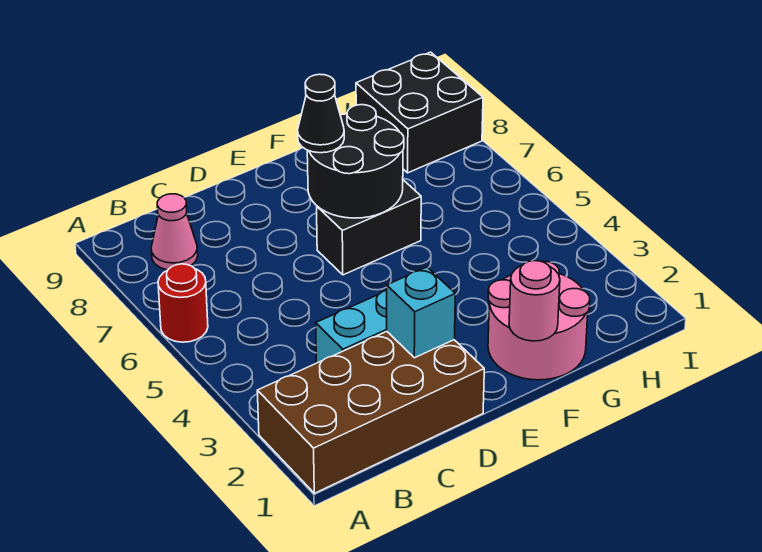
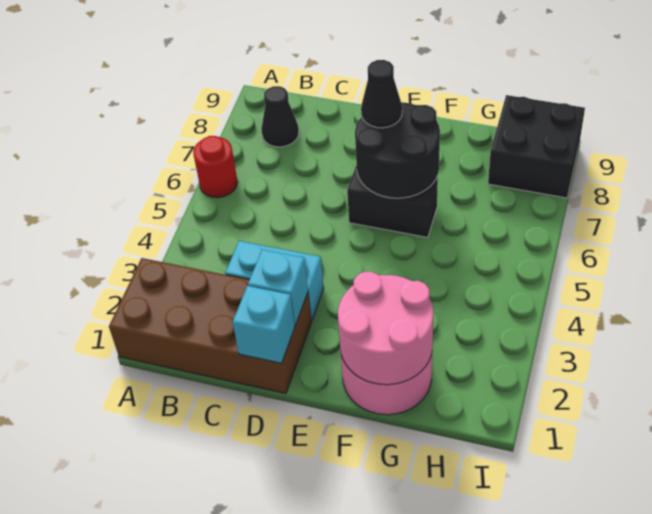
pink cone B8 level 1 -> black cone B8 level 1
none -> cyan brick D1 level 2
pink round brick F1 level 2 -> pink round brick F1:G2 level 2

